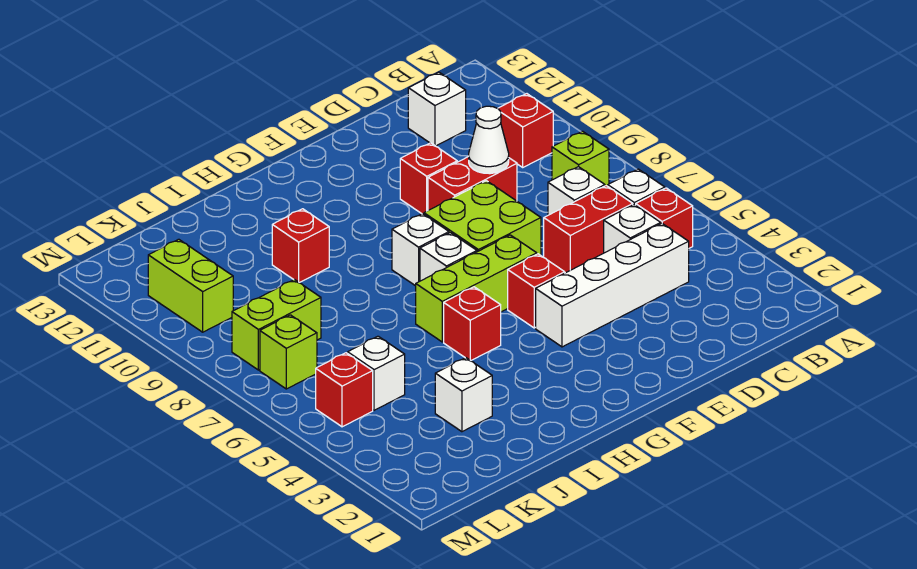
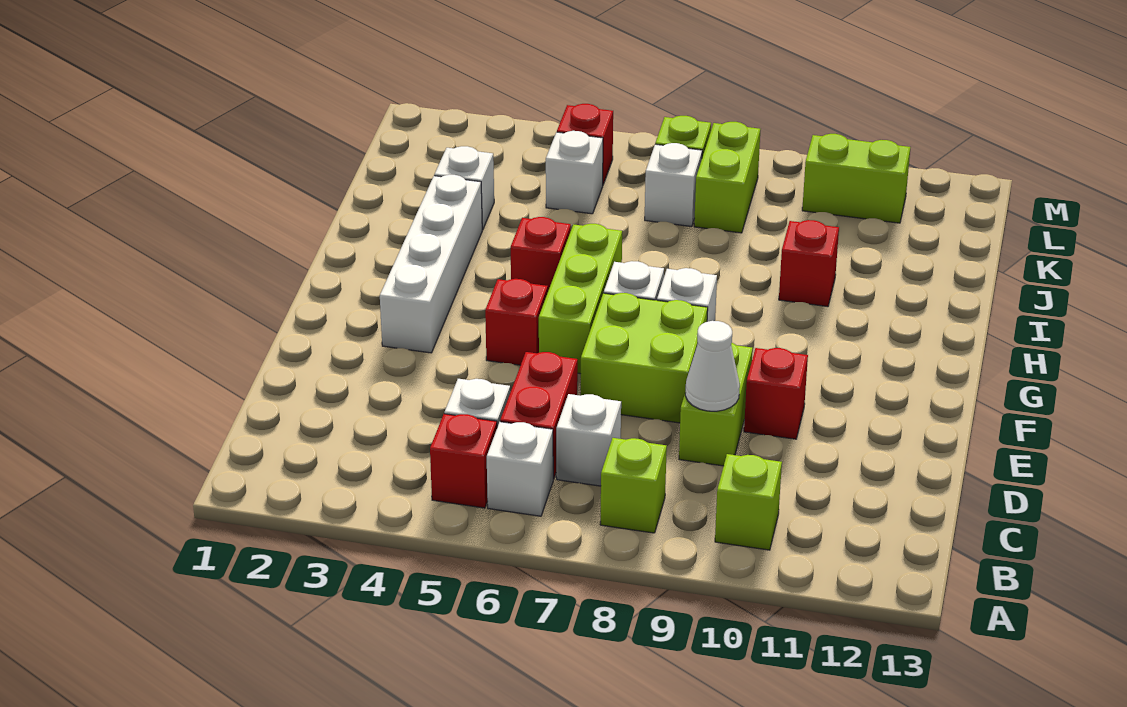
red brick B10 level 1 -> lime brick B10 level 1
white brick C4:F4 level 1 -> white brick F3:I3 level 1
white brick C12 level 1 -> white brick K7 level 1
red brick D9:E9 level 1 -> lime brick D9:E9 level 1

